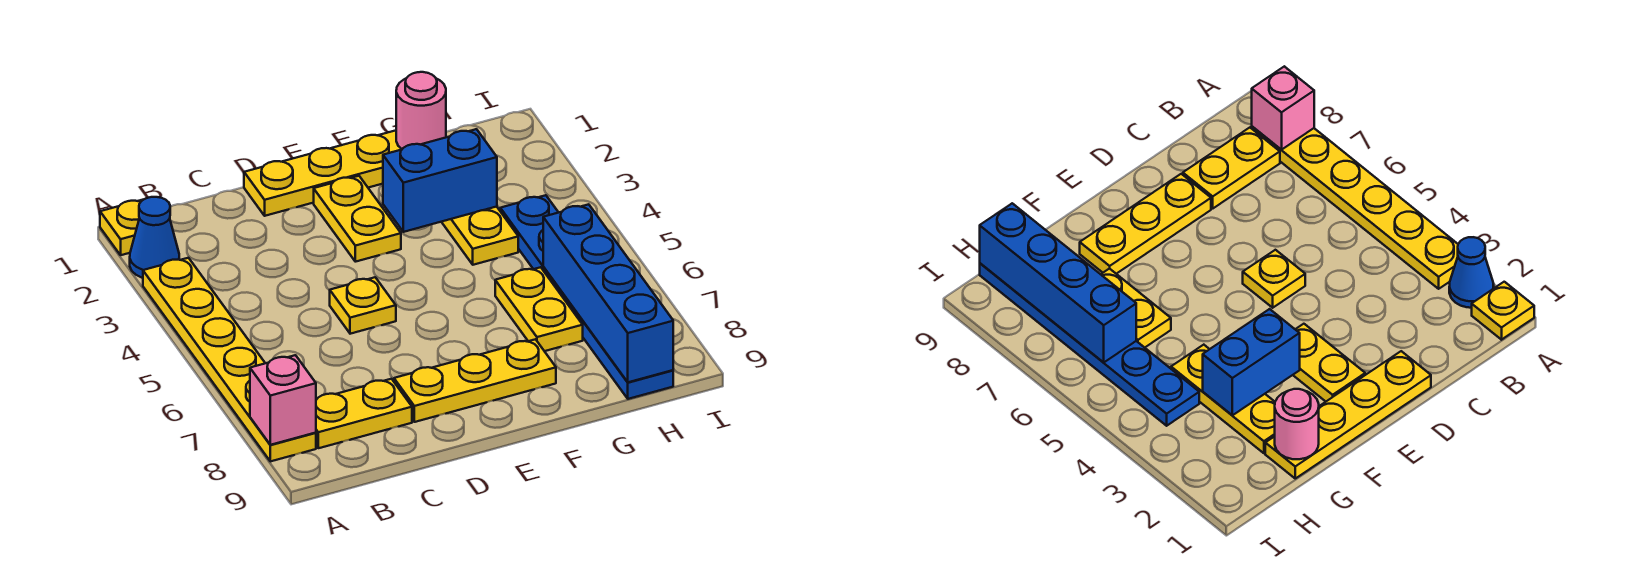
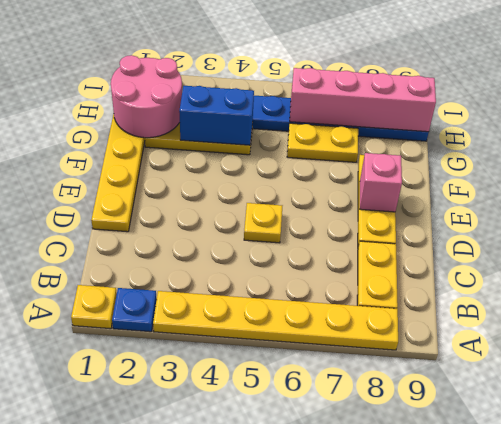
blue cone A2 level 1 -> blue plate A2 level 1
pink brick A8 level 2 -> pink brick E8 level 2
yellow plate E2:E3 level 1 -> none
blue brick F3:G3 level 2 -> blue brick G3:G4 level 2
pink round brick G1 level 2 -> pink round brick G1:H2 level 2
blue brick H6:H9 level 2 -> pink brick H6:H9 level 2

